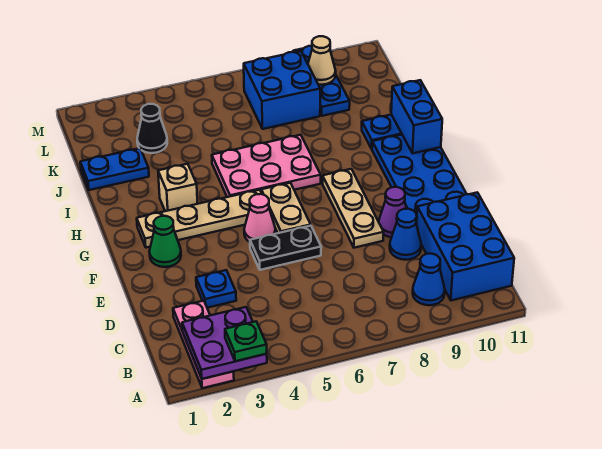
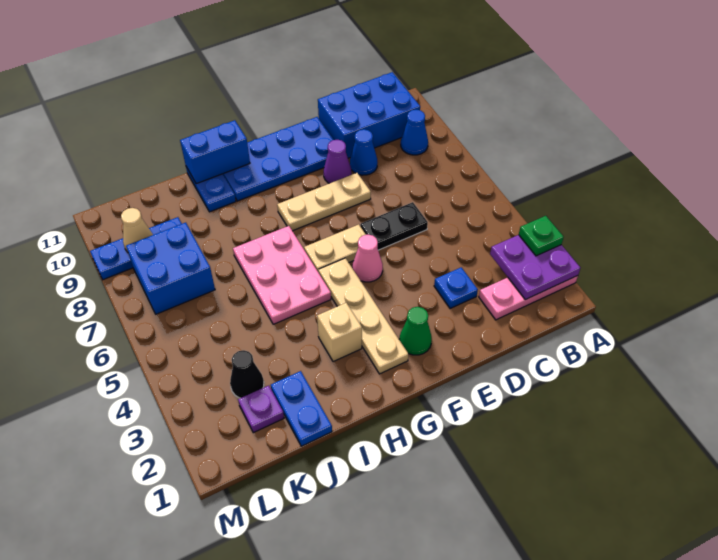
black plate E5:E6 level 1 -> black plate D6:E6 level 1
none -> purple plate K2 level 1

